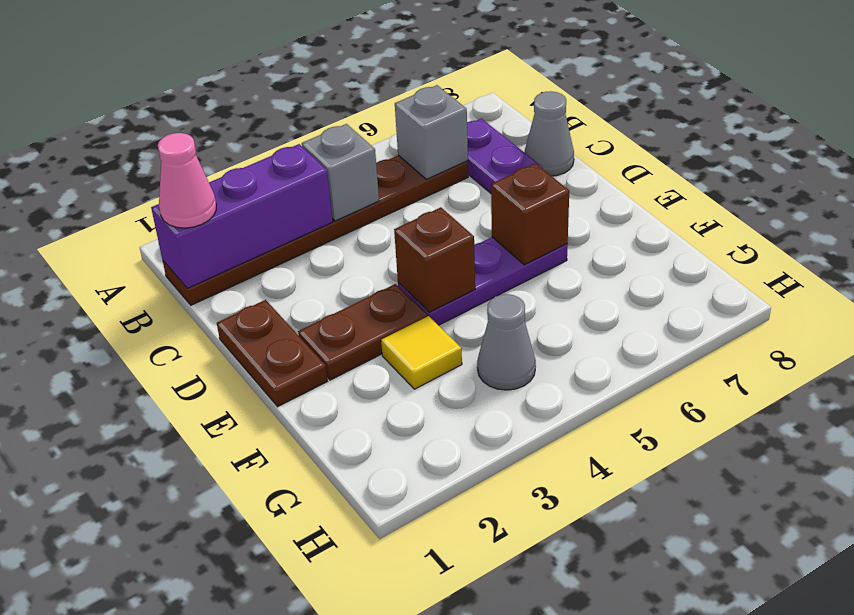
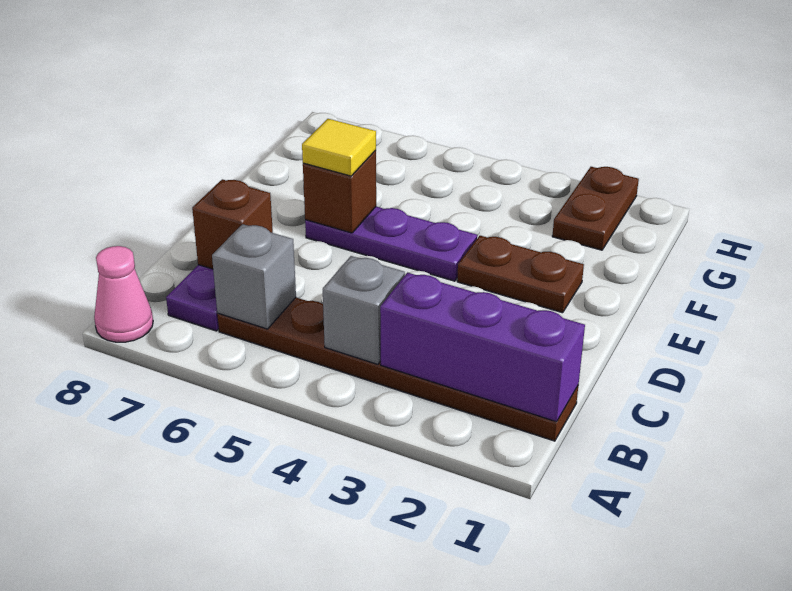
pink cone B1 level 3 -> pink cone A8 level 1
grey cone C8 level 1 -> none
brown plate D1:E1 level 1 -> brown plate G2:H2 level 1
brown brick E4 level 2 -> brown brick C7 level 2
yellow tile F3 level 1 -> yellow tile E6 level 3
grey cone G4 level 1 -> none

